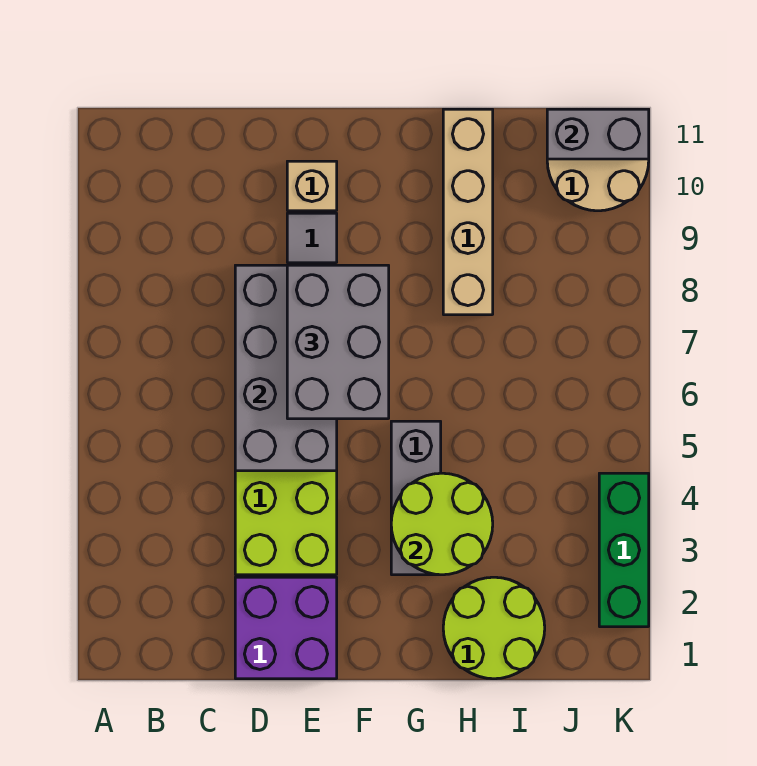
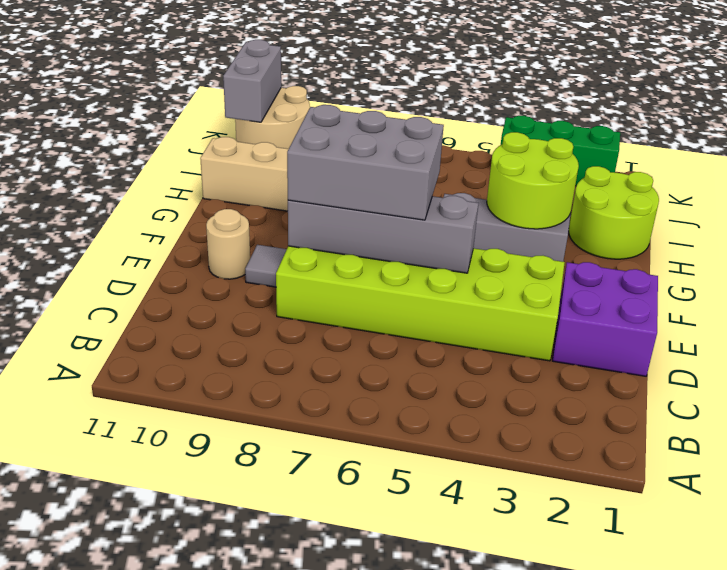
grey brick D5:E8 level 2 -> grey brick E5:E8 level 2
tan brick E10 level 1 -> tan round brick E10 level 1

